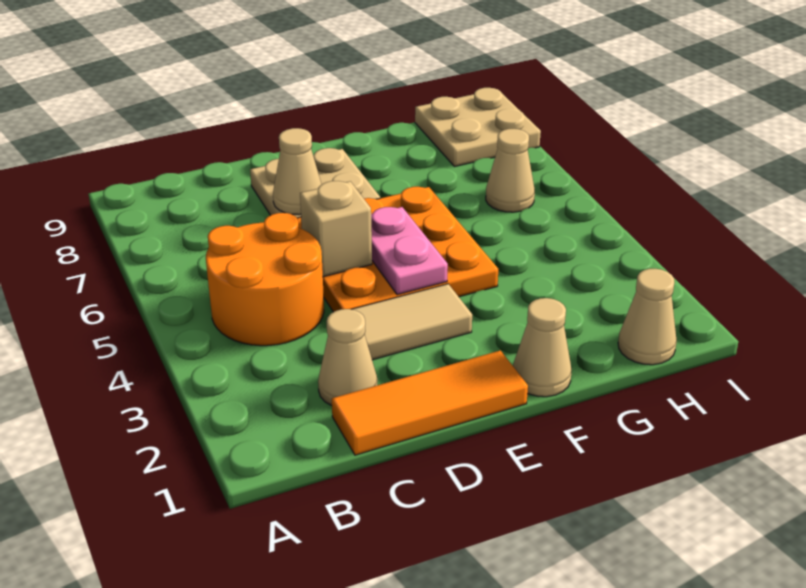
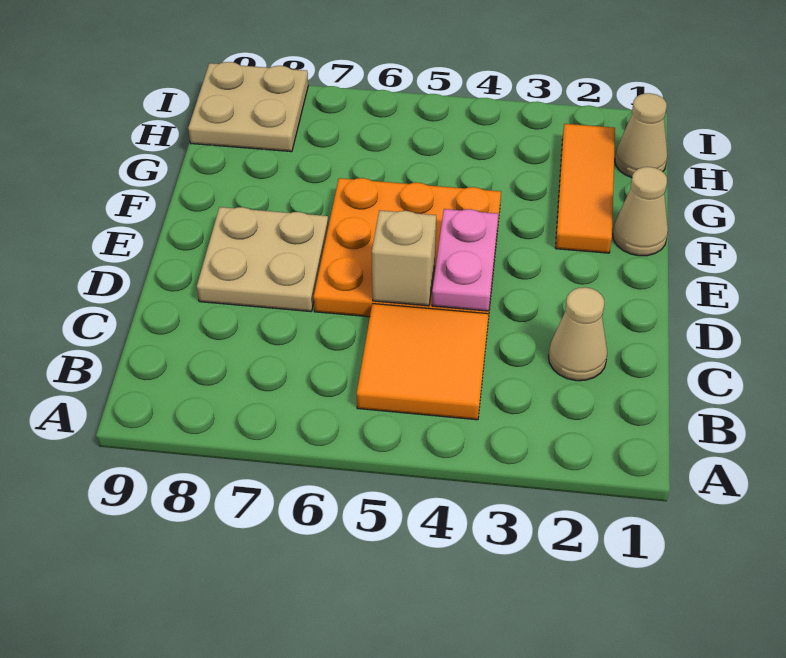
orange round brick B4:C5 level 1 -> orange tile B4:C5 level 1
orange tile C1:E1 level 1 -> orange tile F2:H2 level 1
tan tile D3:E3 level 1 -> none
tan cone D7 level 2 -> none
pink plate E4:E5 level 2 -> pink plate D4:E4 level 2
tan cone H6 level 1 -> none

